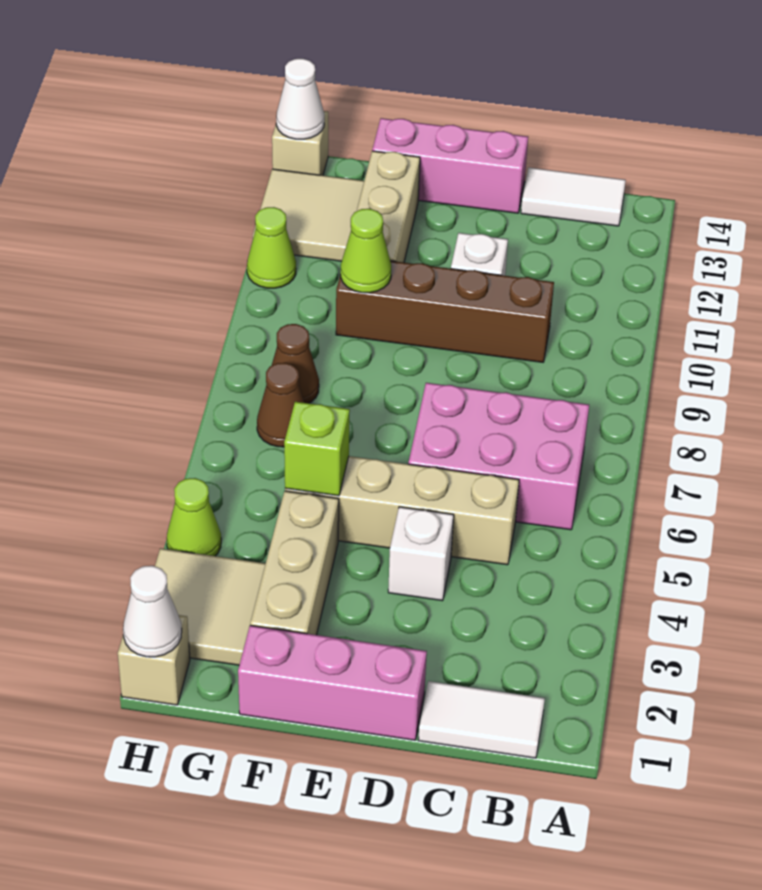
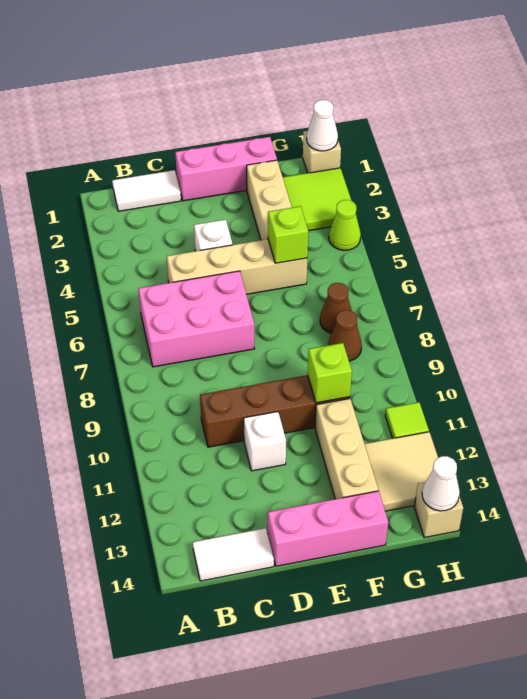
lime cone F10 level 2 -> lime brick F10 level 2
tan tile G2:H3 level 1 -> lime tile G2:H3 level 1
lime cone H11 level 1 -> lime tile H11 level 1

